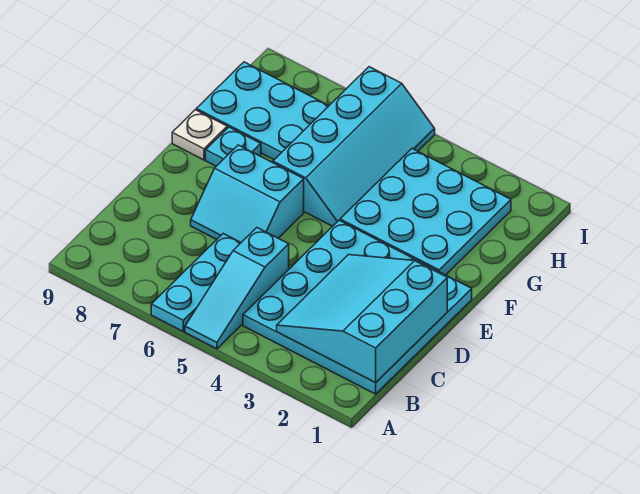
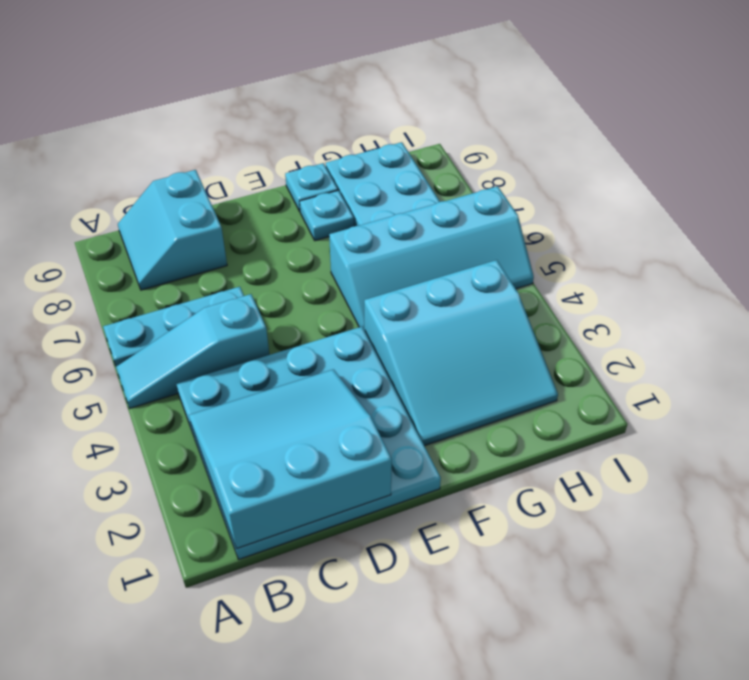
cyan slope D6:E7 level 1 top E -> cyan slope B8:C9 level 1 top C
cyan plate F2:H4 level 1 -> cyan slope F2:H4 level 1 top 4
white plate F9 level 1 -> cyan plate F9 level 1

